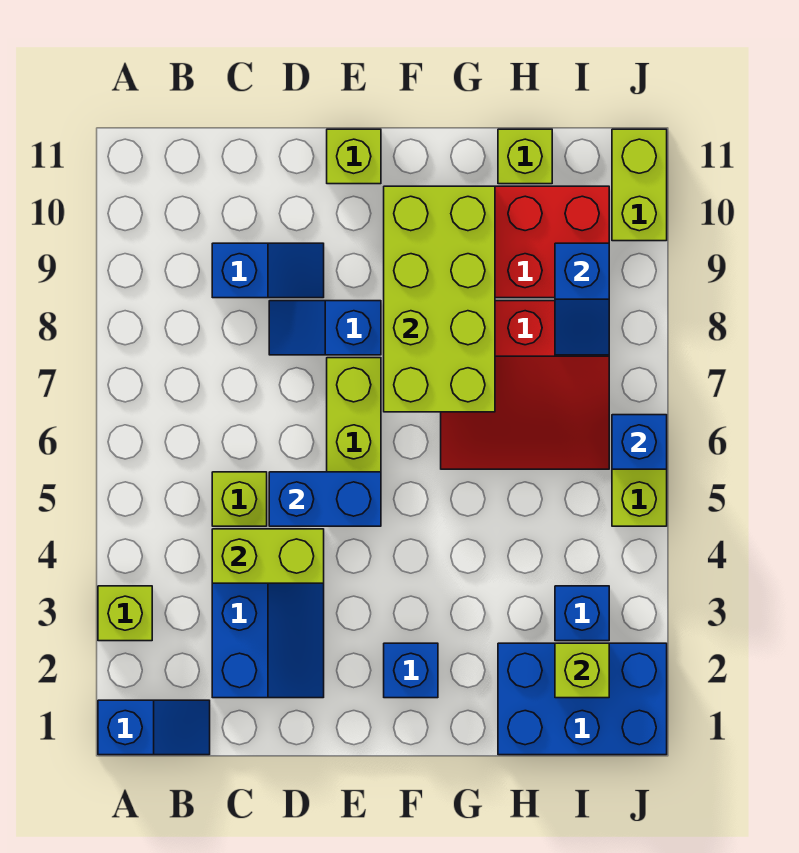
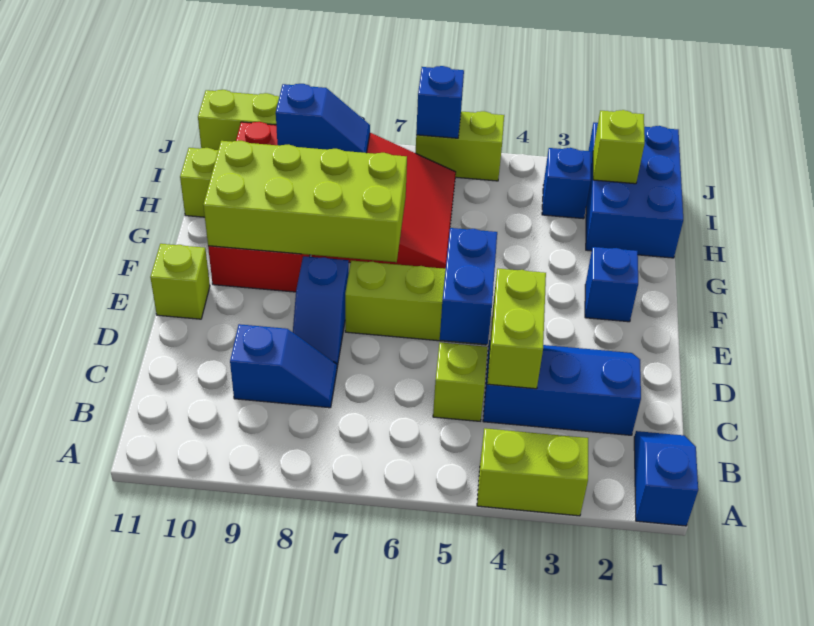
lime brick A3 level 1 -> lime brick A3:A4 level 1
blue slope C9:D9 level 1 top C -> blue slope C8:C9 level 1 top 9

